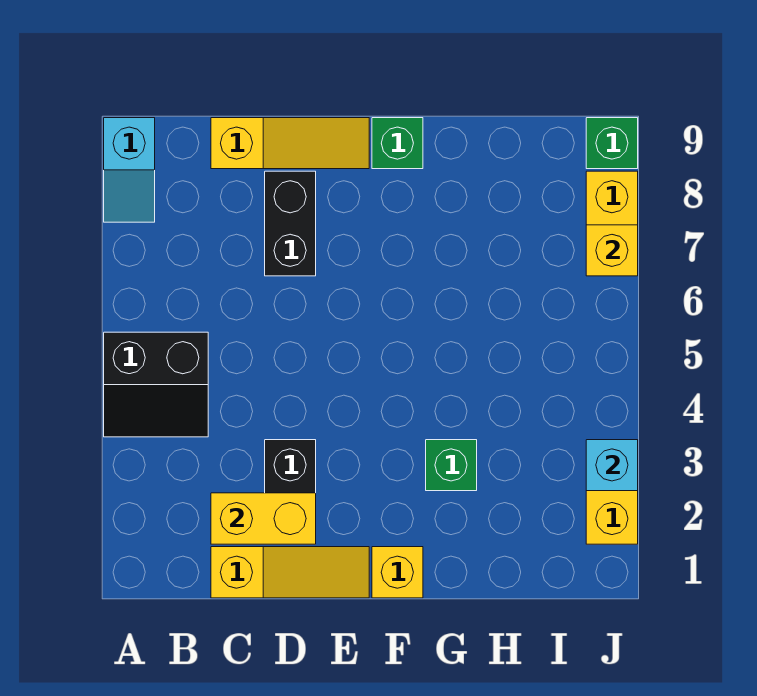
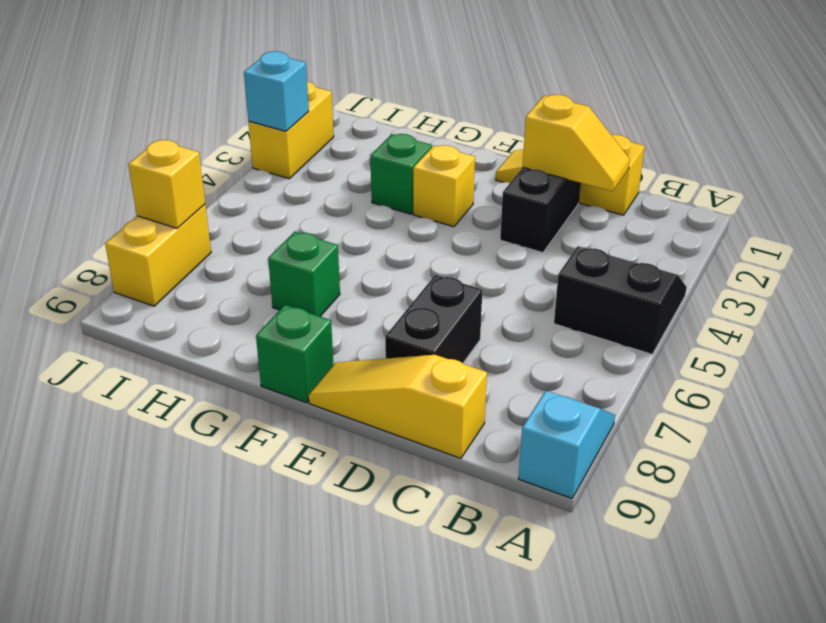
yellow brick C2:D2 level 2 -> yellow slope C2:D2 level 2 top D
yellow brick F1 level 1 -> yellow brick F3 level 1
green brick J9 level 1 -> green brick G7 level 1

